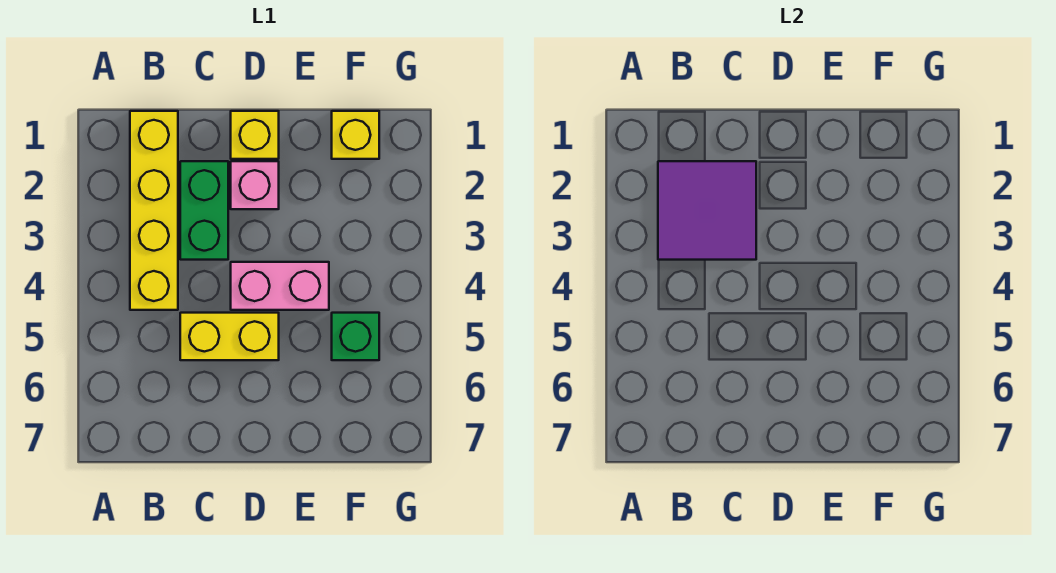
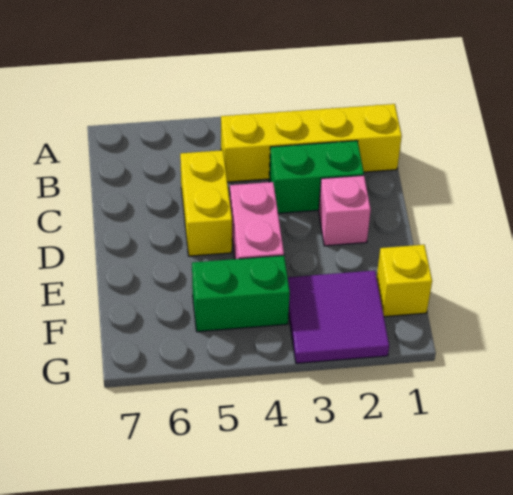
purple tile B2:C3 level 2 -> purple tile F2:G3 level 1
yellow brick D1 level 1 -> none
green brick F5 level 1 -> green brick F4:F5 level 1

